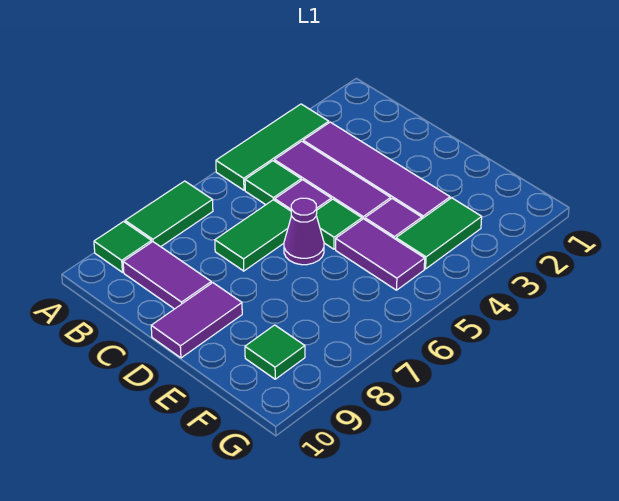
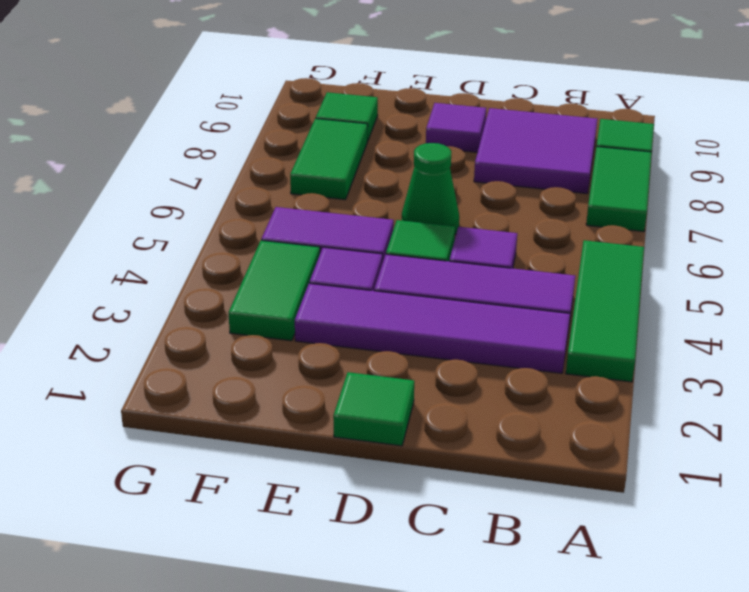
green tile B5 level 1 -> green tile D1 level 1
purple tile B9:C9 level 1 -> purple tile B8:C9 level 1
green tile C6:C7 level 1 -> green tile F7:F8 level 1
purple cone D6 level 1 -> green cone D6 level 1
purple tile D9:D10 level 1 -> purple tile D9 level 1

